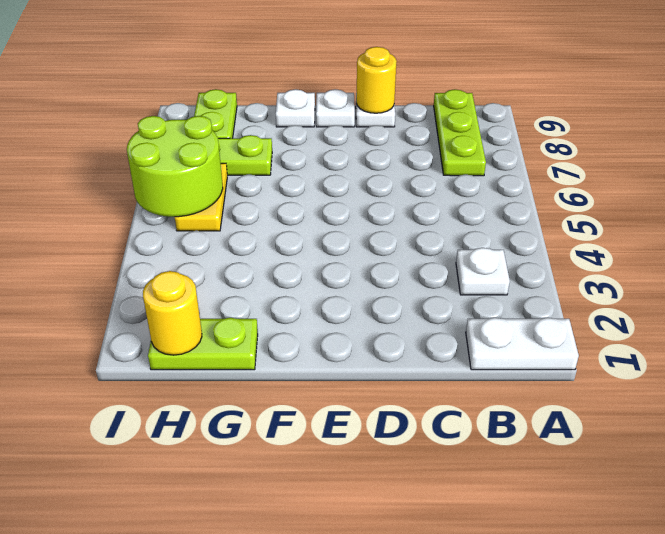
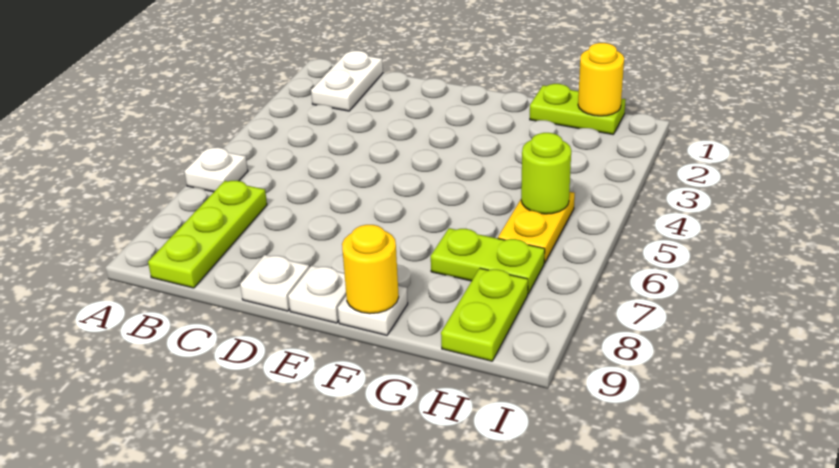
white plate A1:B1 level 1 -> white plate B1:B2 level 1
white plate B3 level 1 -> white plate A6 level 1
yellow round brick D9 level 2 -> yellow round brick F9 level 2
lime round brick H5:I6 level 2 -> lime round brick H5 level 2

